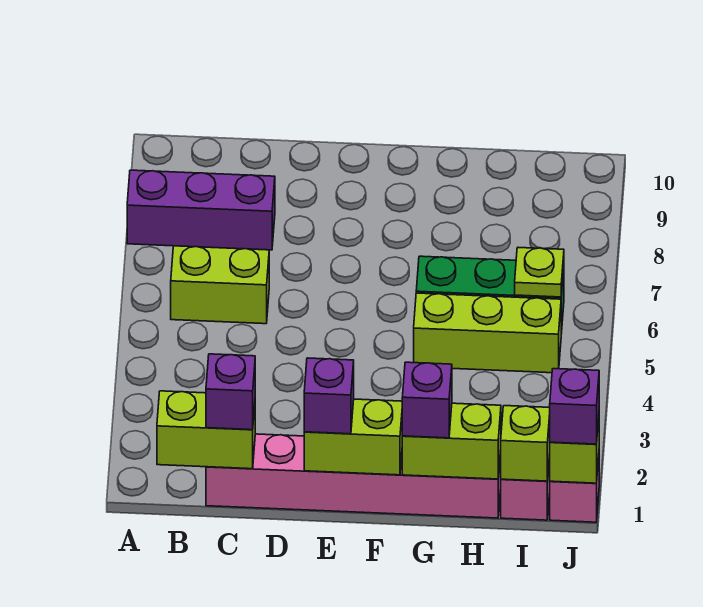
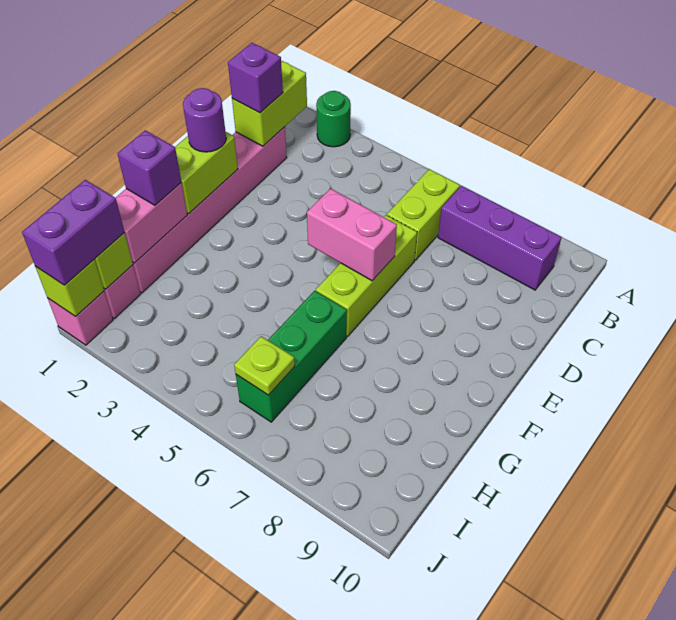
none -> green round brick A2 level 1
purple brick A8:C8 level 1 -> purple brick B7:B9 level 1
purple brick E1 level 3 -> purple round brick E1 level 3
none -> pink brick E5:E6 level 2
lime brick G1:H1 level 2 -> pink brick G1:H1 level 2
lime brick G5:I5 level 1 -> lime brick D6:F6 level 1
purple brick J1 level 3 -> purple brick I1:J1 level 3

